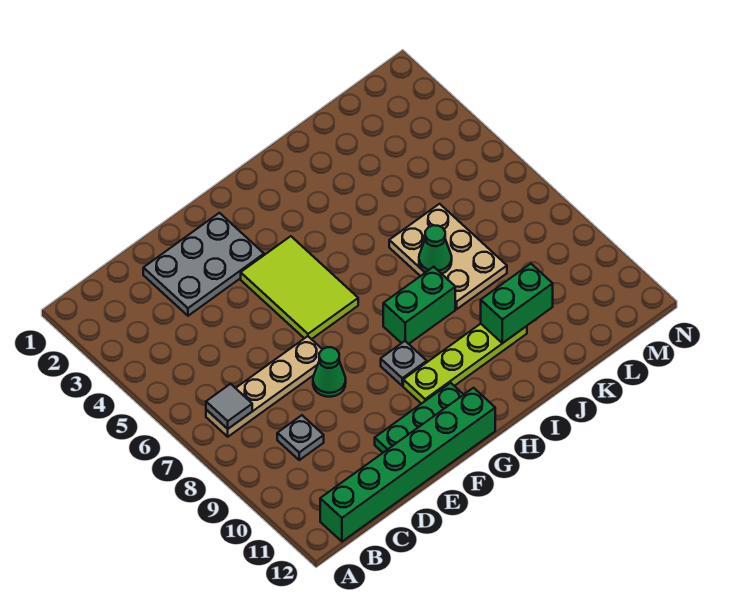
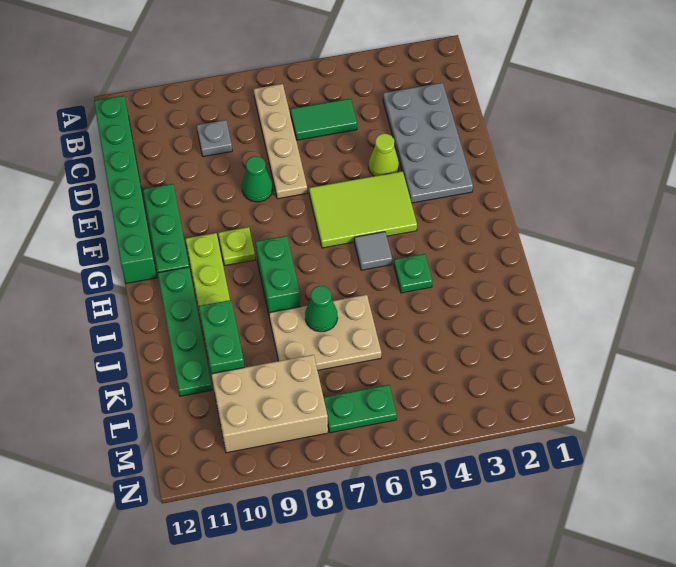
grey tile B7 level 2 -> grey tile H5 level 1
none -> green tile C5:C6 level 1
grey plate D2:F3 level 1 -> grey plate C2:F3 level 1
none -> lime cone E4 level 1
grey plate G9 level 1 -> lime plate G9 level 1
none -> green plate H11:K11 level 1
none -> green plate I4 level 1
none -> tan brick L8:M10 level 1
none -> green plate M6:M7 level 1

